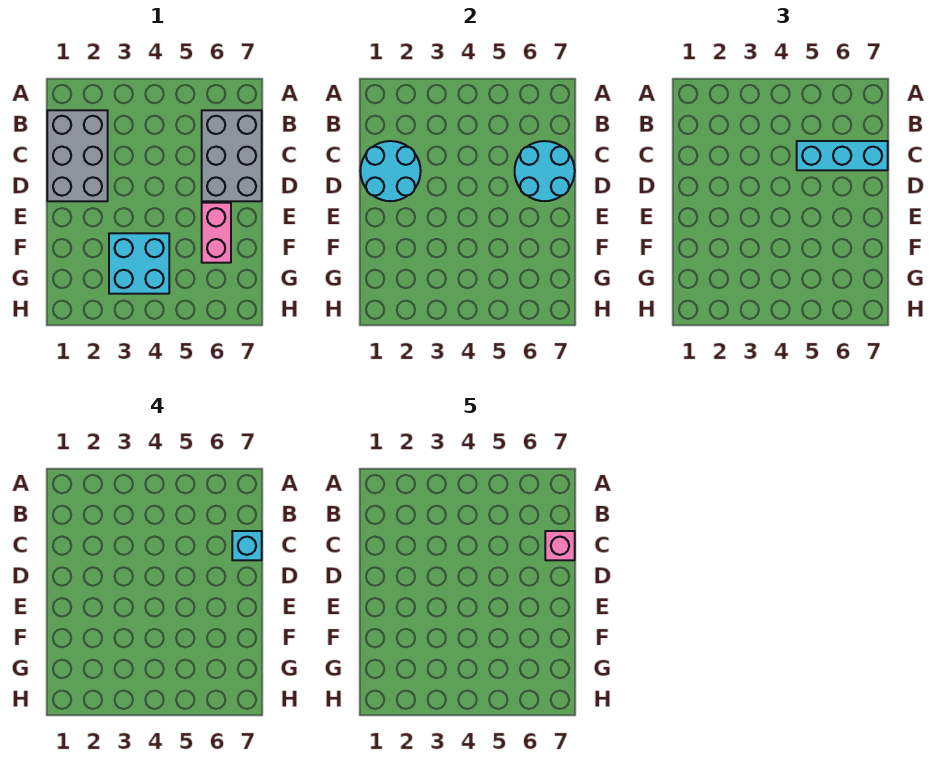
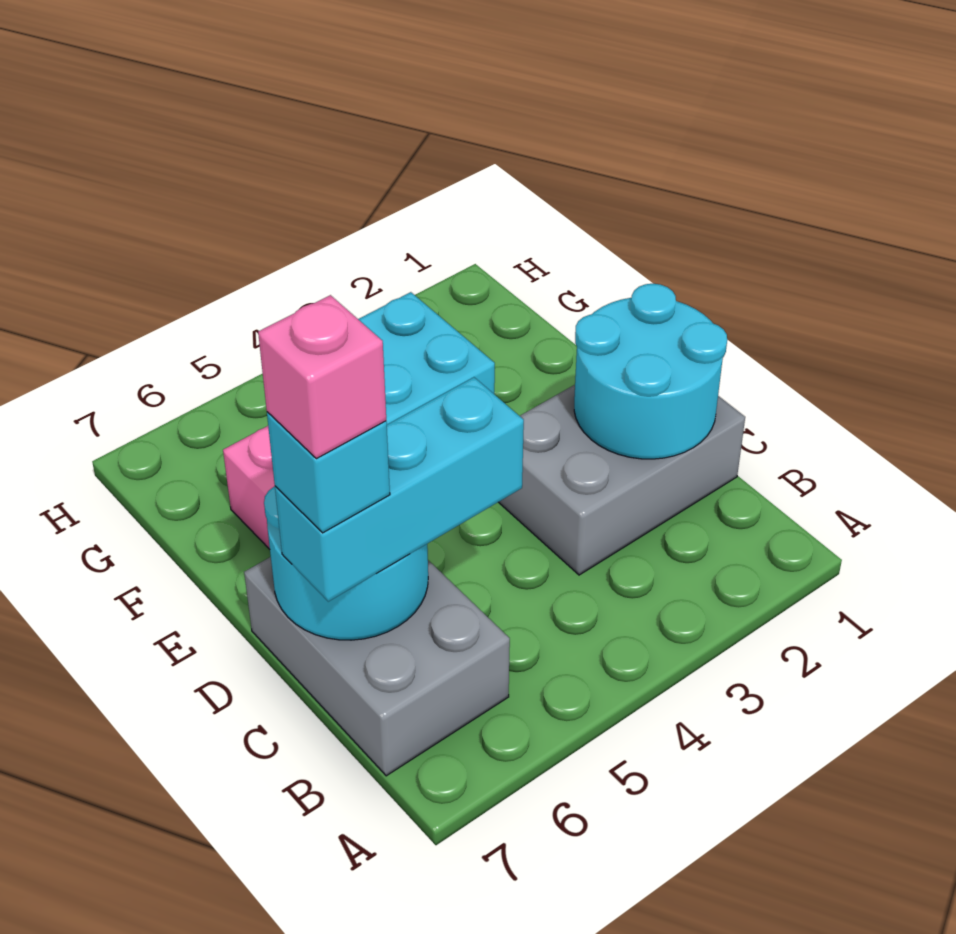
grey brick B1:D2 level 1 -> grey brick C1:D3 level 1

